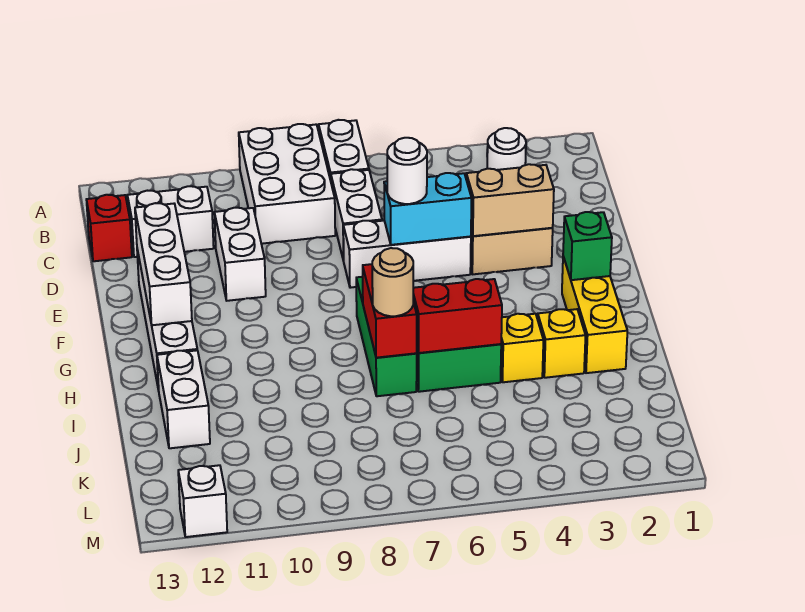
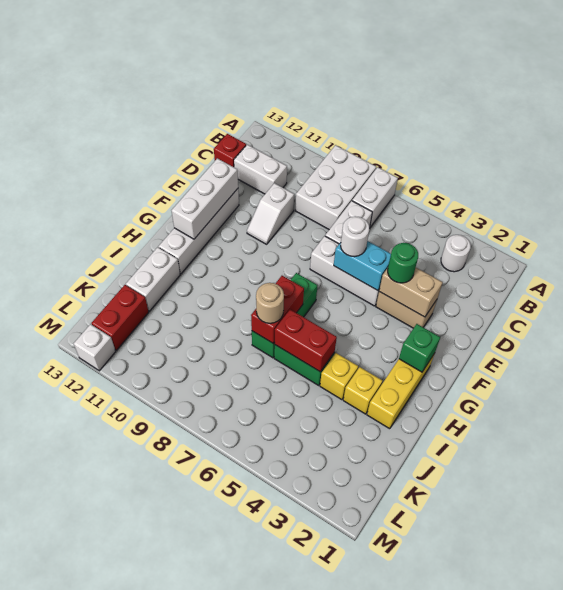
white brick D10:E10 level 1 -> white slope D10:E10 level 1 top D
none -> green round brick E4 level 3
none -> red brick K12:L12 level 1

